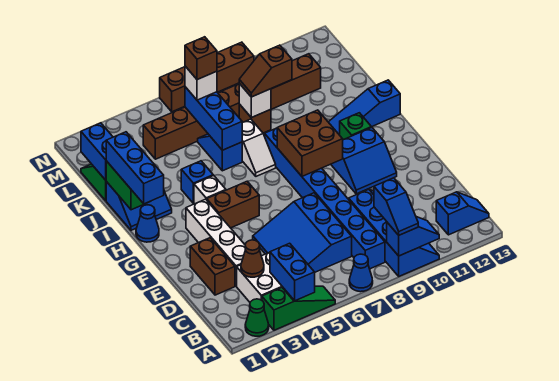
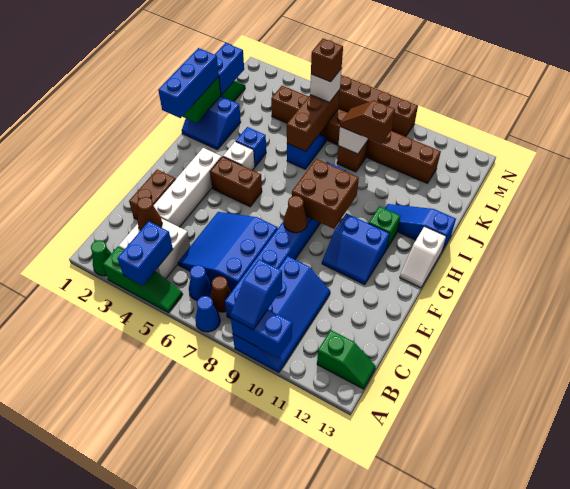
blue slope A9:A10 level 2 top 9 -> blue brick A9:A10 level 2
none -> brown cone B7 level 1
blue slope B12:B13 level 1 top 12 -> green slope B12:B13 level 1 top 12
none -> brown cone F8 level 2
blue cone H1 level 1 -> blue cone B6 level 1
white slope I7:J7 level 1 top J -> white slope G13:H13 level 1 top H
blue brick J6:L6 level 2 -> brown brick J6:L6 level 2

